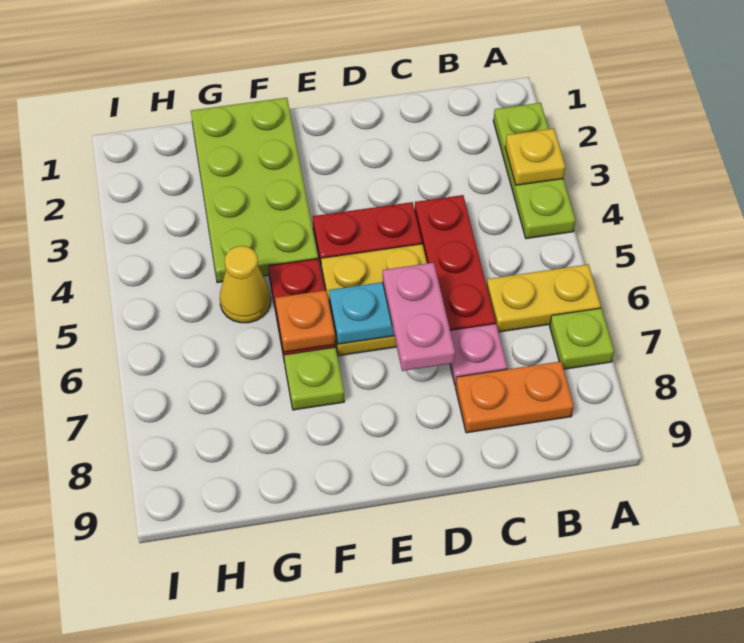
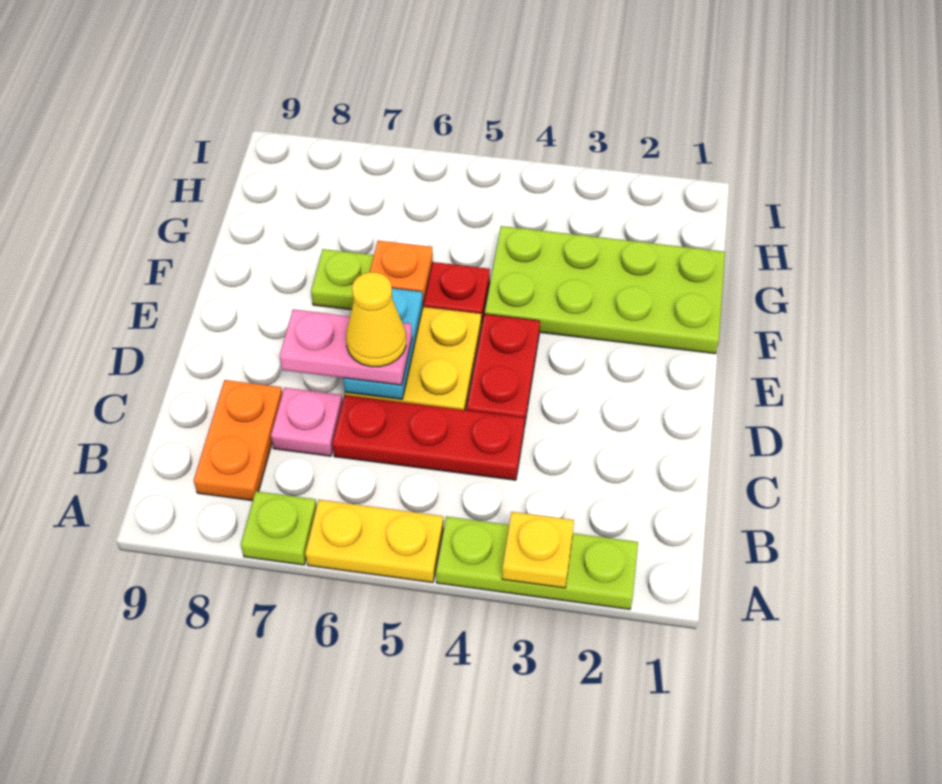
yellow plate A6:B6 level 1 -> yellow plate A5:A6 level 1
yellow cone G5 level 1 -> yellow cone D6 level 4

